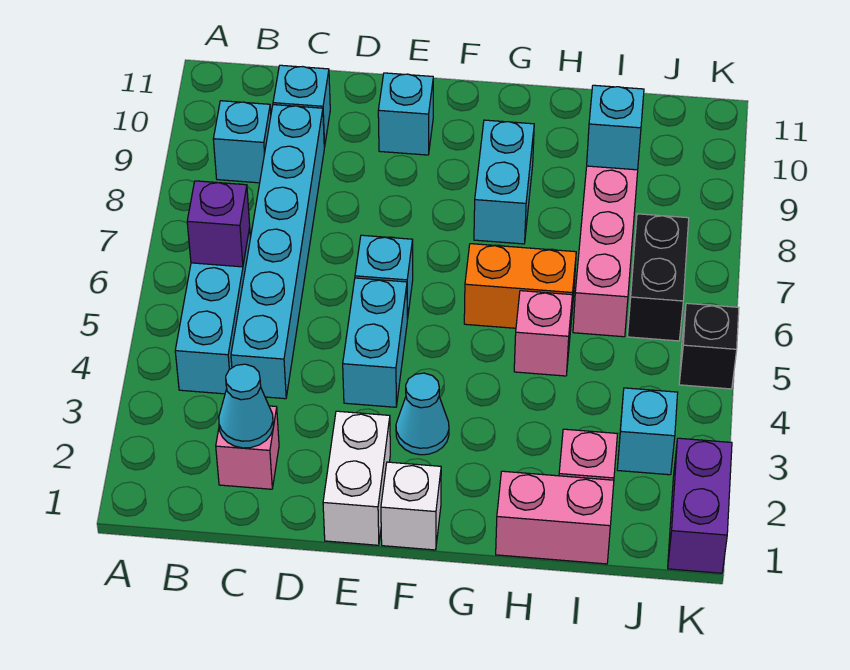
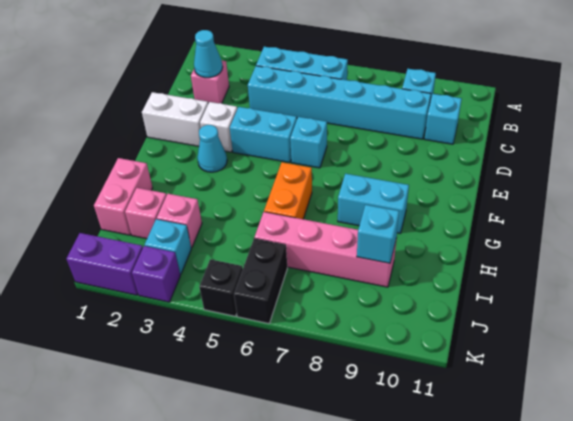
purple brick B6 level 2 -> purple brick K3 level 1
cyan brick E10 level 1 -> none
white brick F1 level 1 -> white brick E3 level 1
pink brick H5 level 1 -> pink brick I3 level 1
black brick J6:J7 level 1 -> black brick J6:K6 level 1

